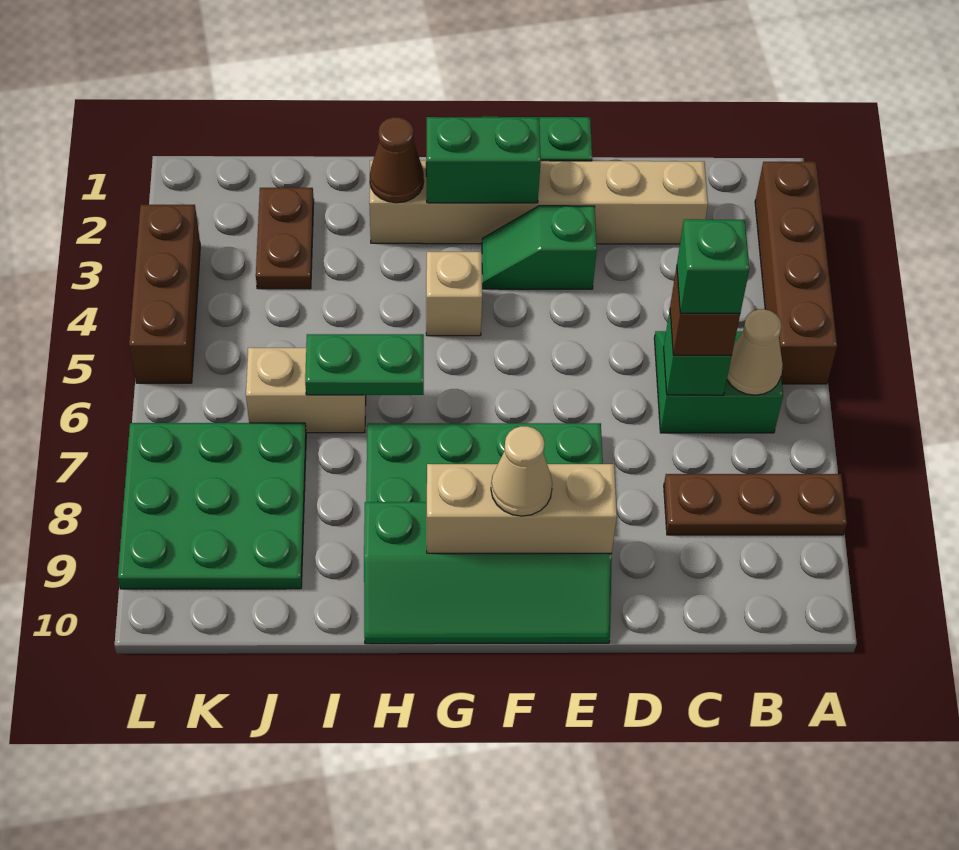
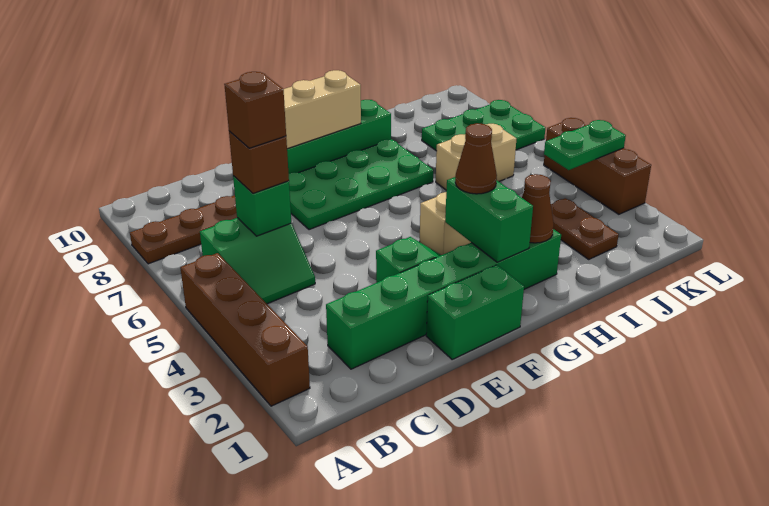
tan cone B6 level 2 -> none
tan brick C2:H2 level 1 -> green brick C2:H2 level 1
green brick C6 level 4 -> brown brick C6 level 4
green brick F2:G2 level 2 -> green brick G2:G3 level 2
tan cone F9 level 3 -> none
none -> brown cone G3 level 3
green plate H6:I6 level 2 -> green plate K4:L4 level 2
green plate J7:L9 level 1 -> green plate J7:L8 level 1

